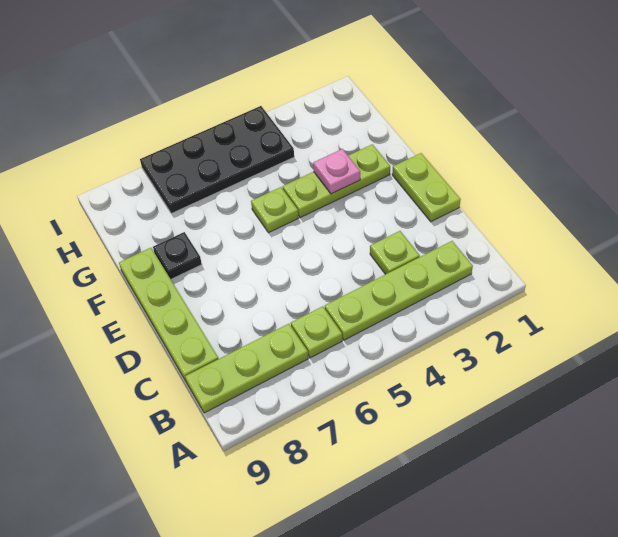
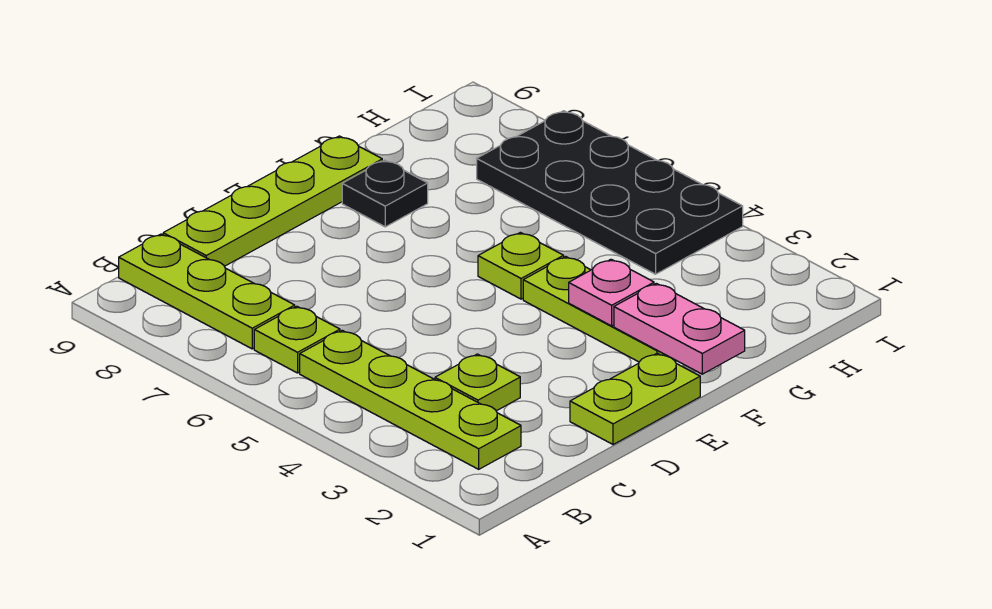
none -> pink plate F1:F2 level 2

